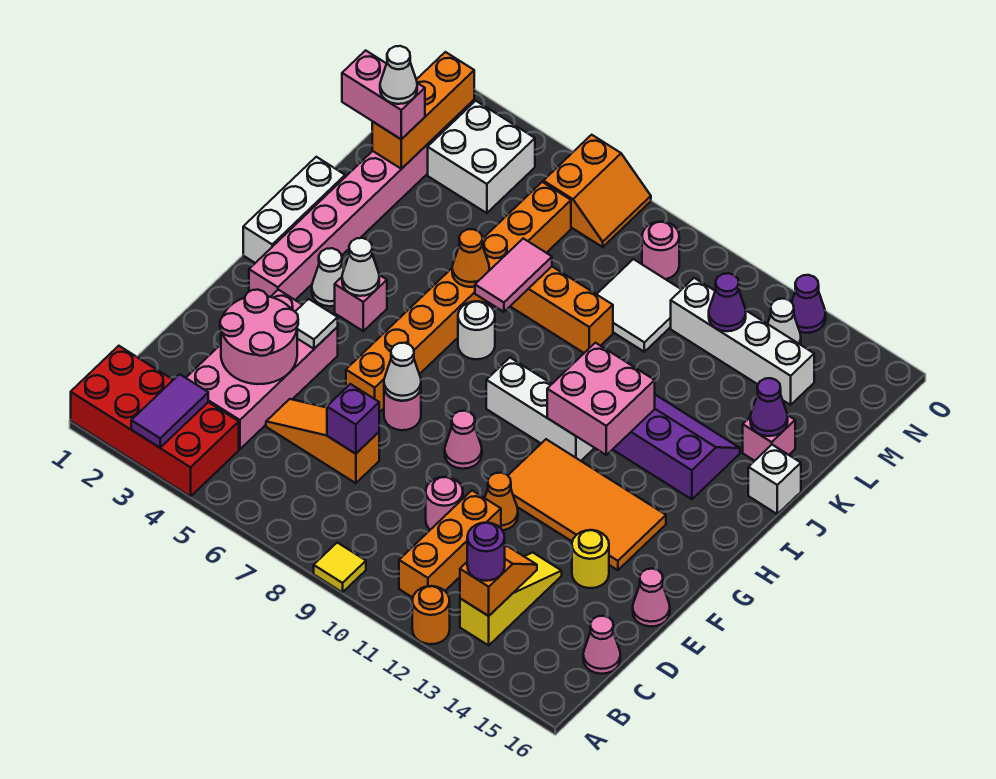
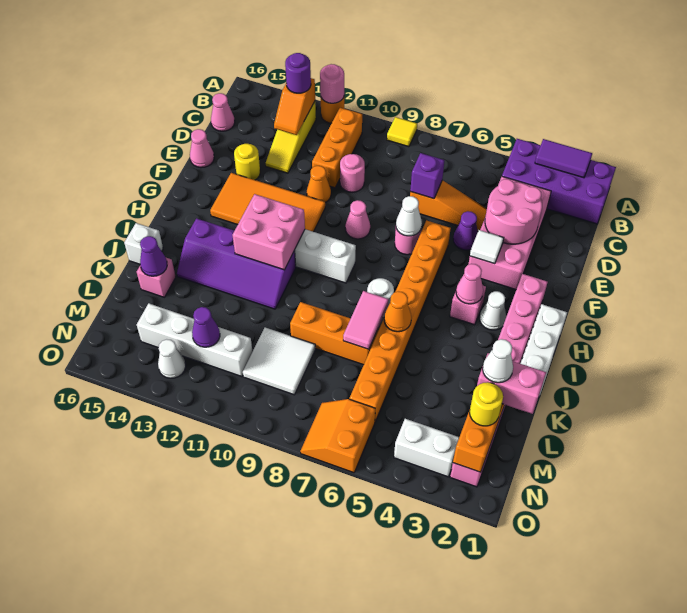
red brick A1:B4 level 1 -> purple brick A1:B4 level 1
purple tile A3:B3 level 2 -> purple tile A2:A3 level 2
white cone H4 level 2 -> pink cone H4 level 2
none -> yellow round brick M2 level 3
white brick M3:N4 level 1 -> white brick N3:N4 level 1
pink round brick N9 level 1 -> pink round brick A12 level 2
purple cone O13 level 1 -> purple cone E5 level 1

